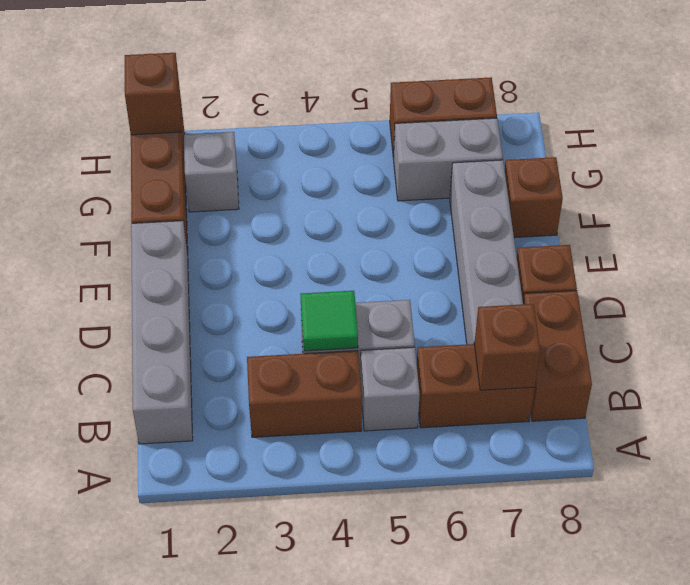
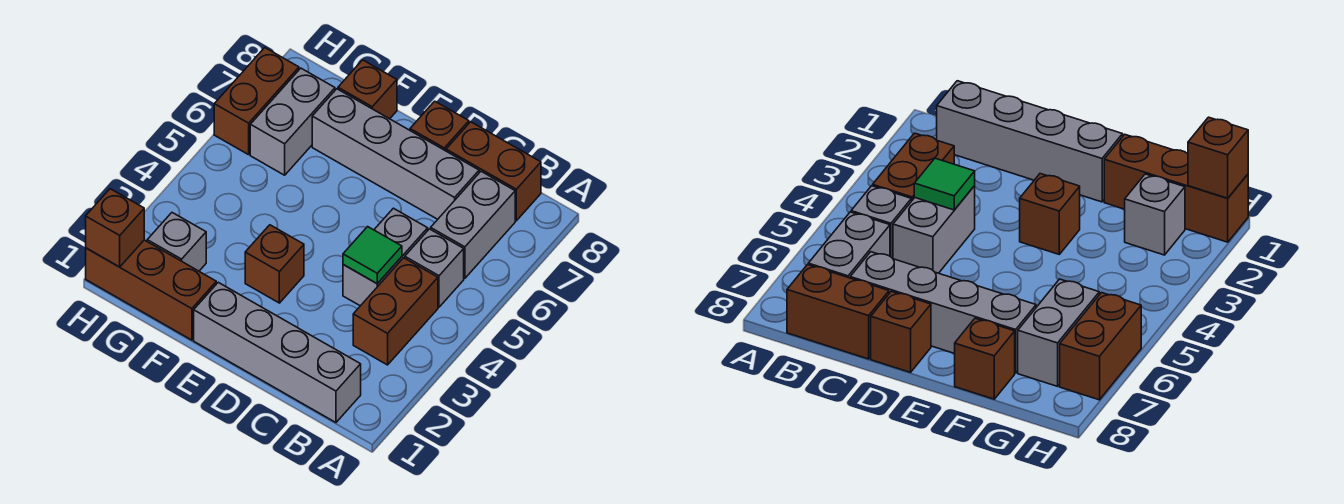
brown brick B6:B7 level 1 -> grey brick B6:B7 level 1
brown brick B7 level 2 -> brown brick E3 level 1

